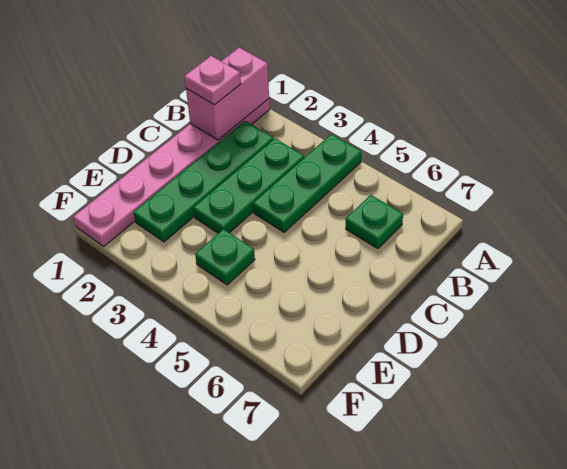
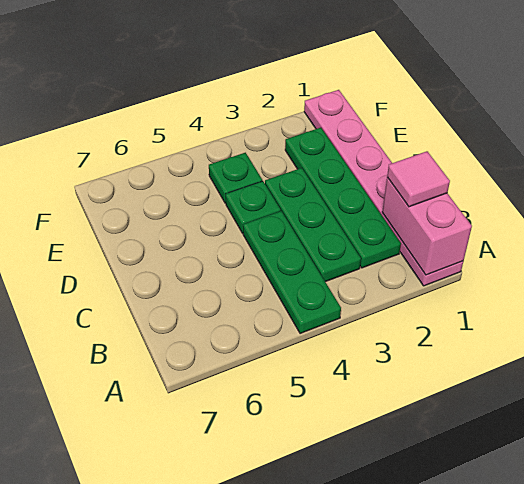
pink plate B1 level 3 -> pink tile B1 level 3
green plate B6 level 1 -> green plate D4 level 1

